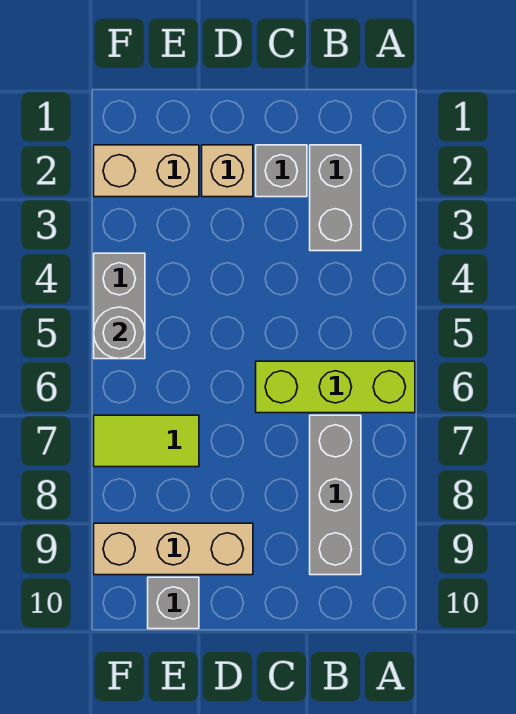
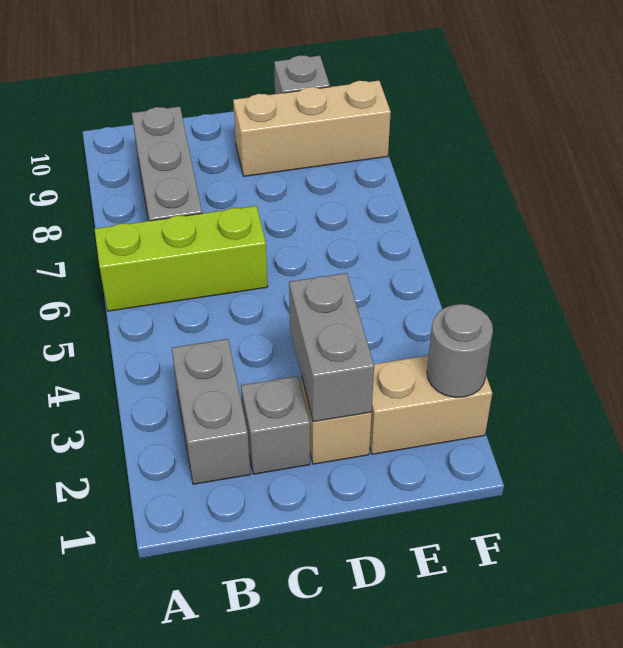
lime tile E7:F7 level 1 -> none
grey brick F4:F5 level 1 -> grey brick D2:D3 level 2
grey round brick F5 level 2 -> grey round brick F2 level 2

